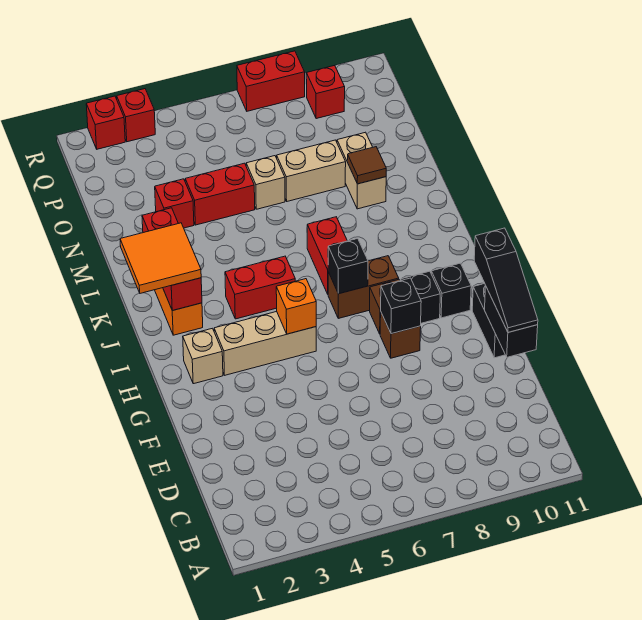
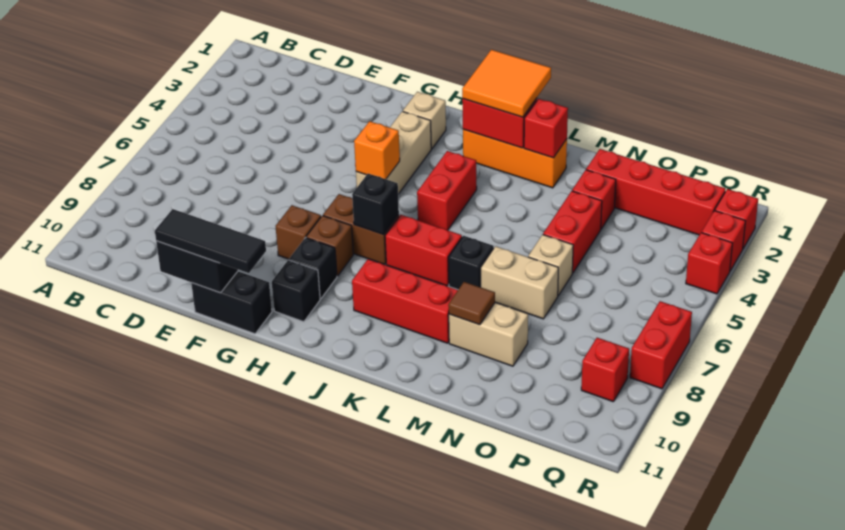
black slope E11:G11 level 3 top G -> black tile E11:G11 level 3
black brick G8 level 2 -> black brick L7 level 1
brown brick I7:I8 level 1 -> brown brick H7:I7 level 1
none -> red brick J9:L9 level 1
none -> red brick N2:Q2 level 1
tan brick N7:N8 level 1 -> tan brick M7:N7 level 1
none -> red brick R4 level 1

